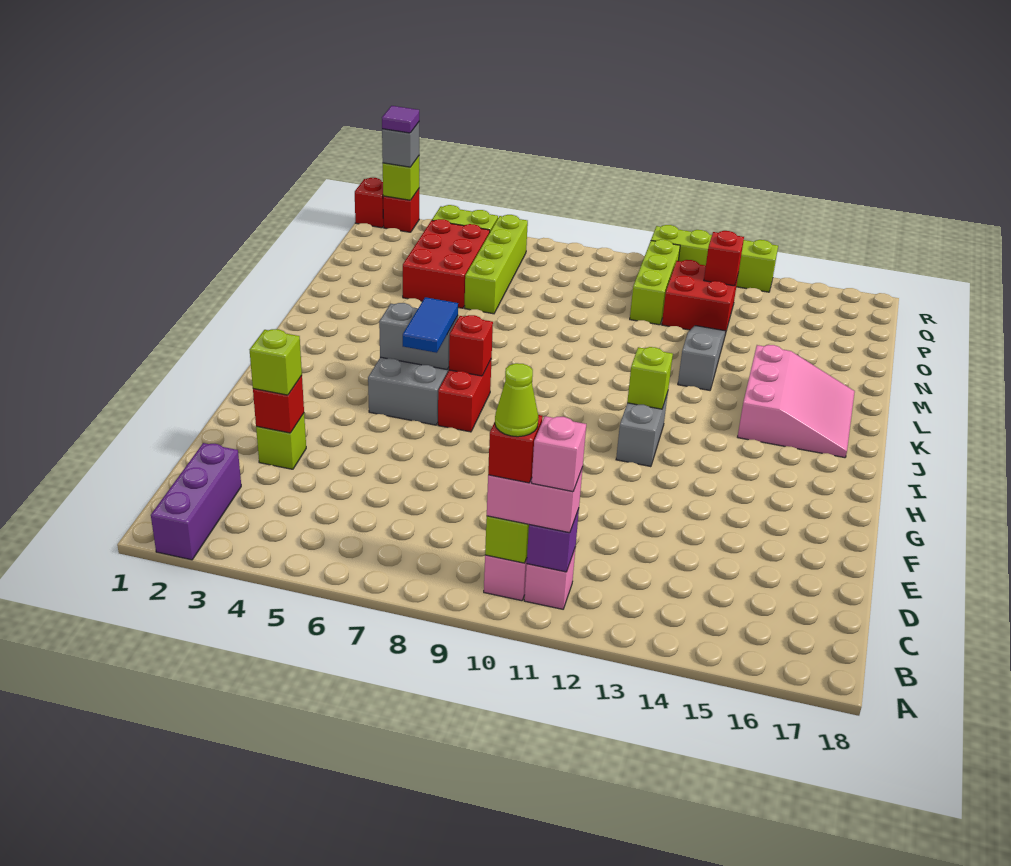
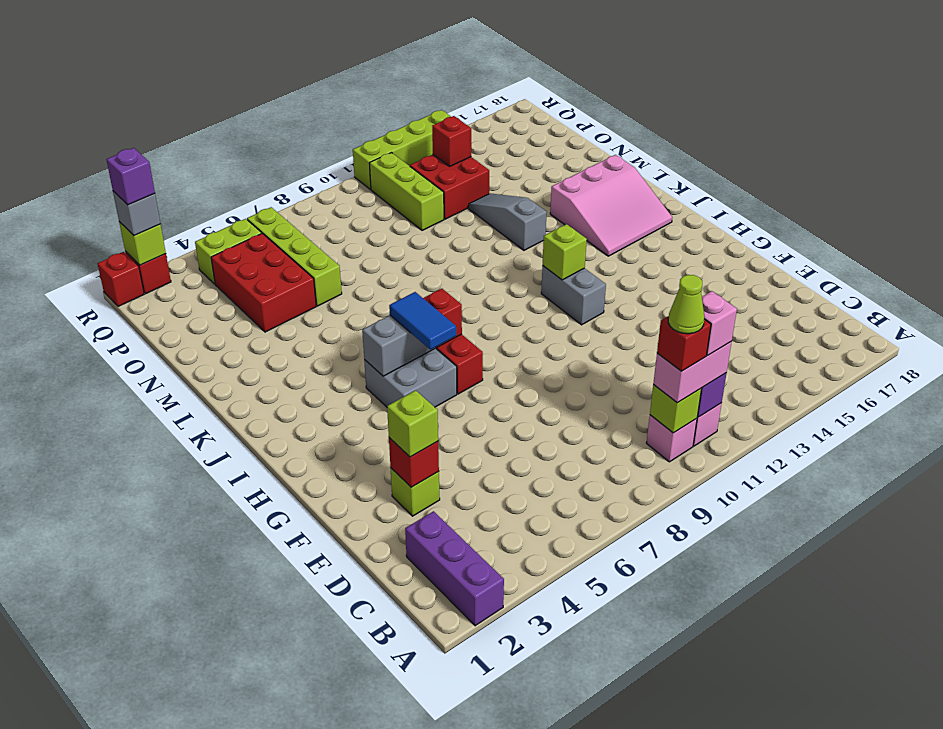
pink slope J15:L17 level 1 top 15 -> pink slope J15:L17 level 1 top L
purple tile R2 level 4 -> purple brick R2 level 4

